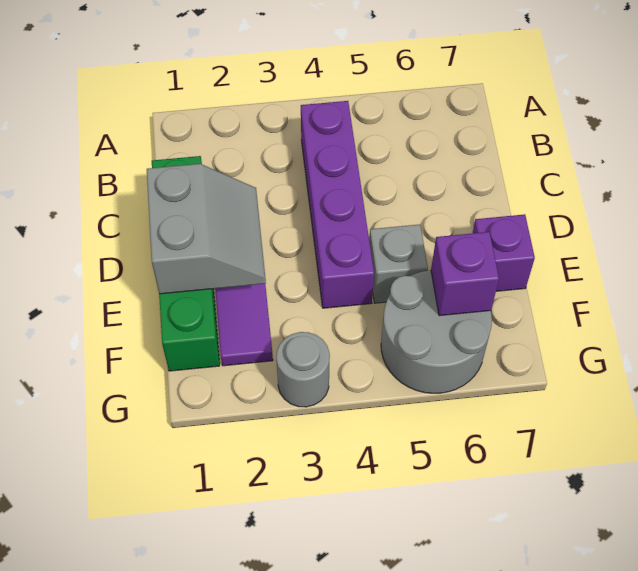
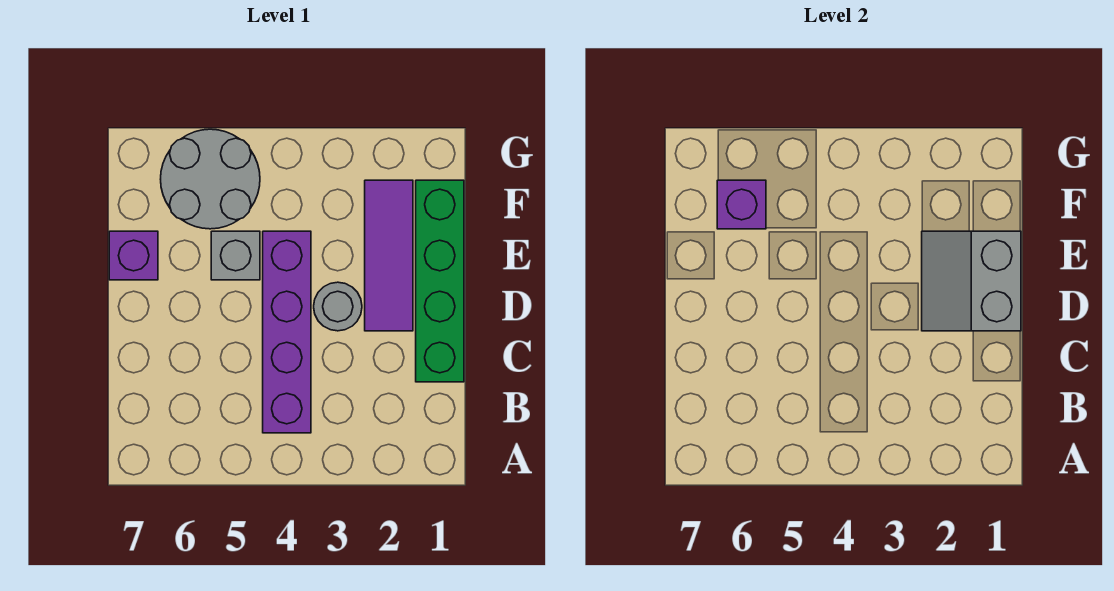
grey round brick G3 level 1 -> grey round brick D3 level 1

